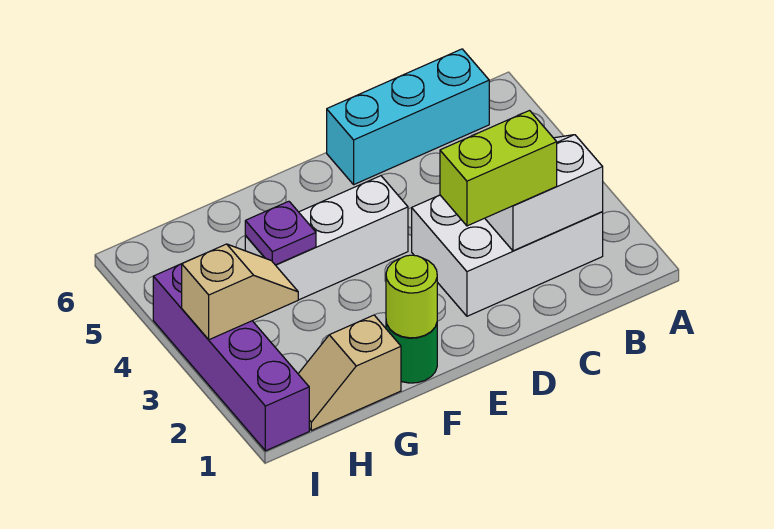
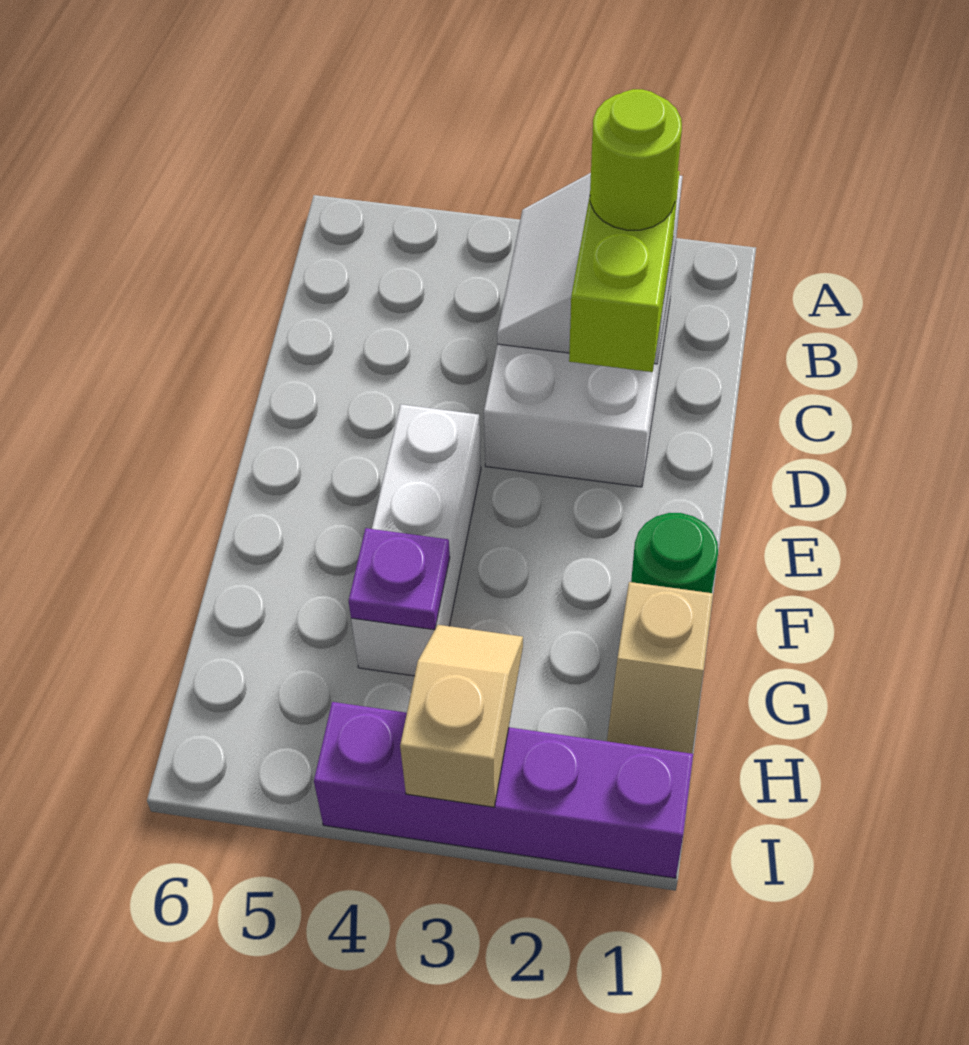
cyan brick B6:D6 level 1 -> none
lime round brick F1 level 2 -> lime round brick C2 level 4

